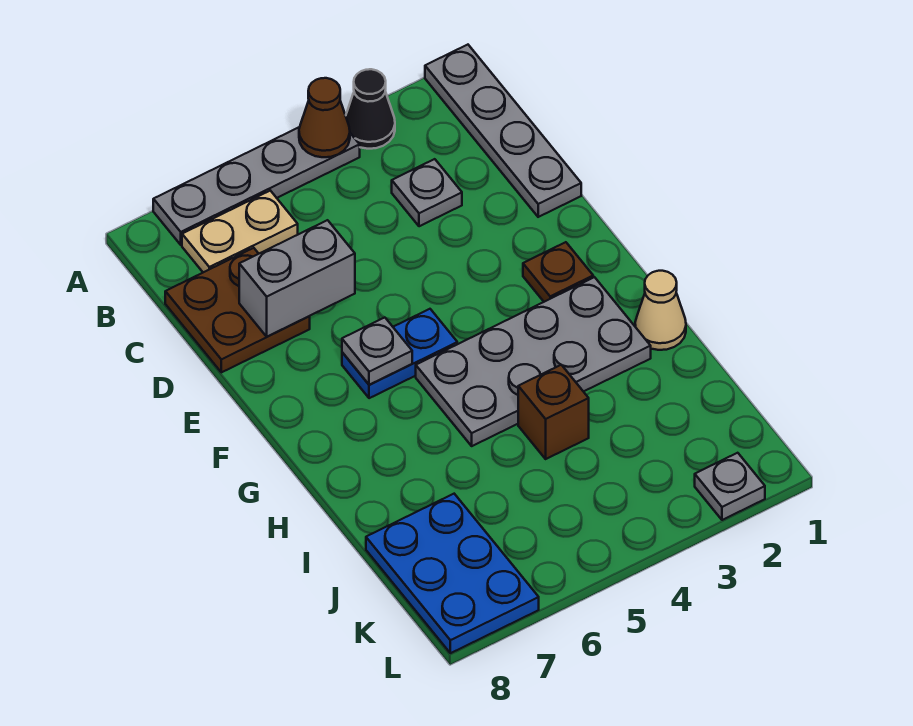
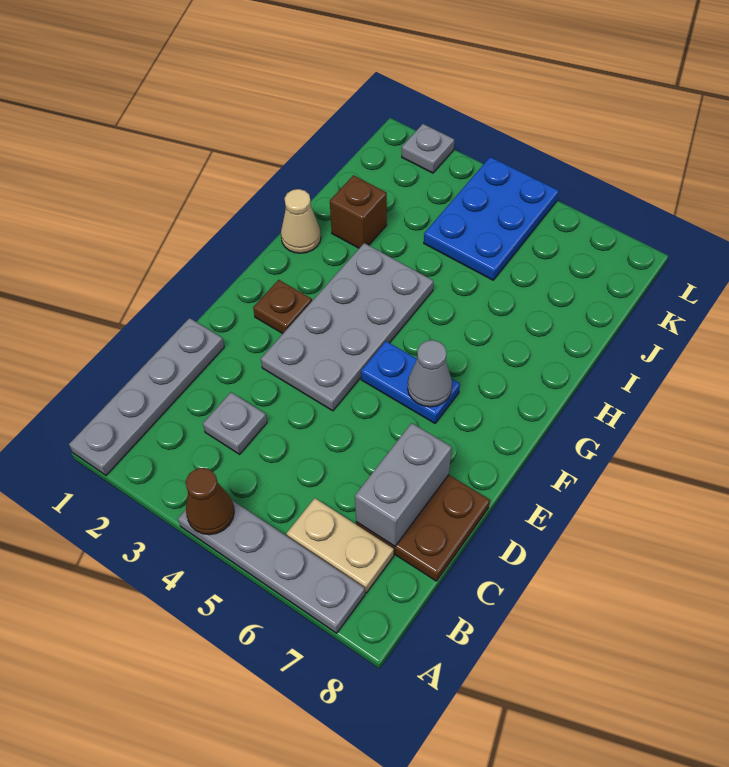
black cone A3 level 1 -> none
grey brick D6:D7 level 2 -> grey brick C7:D7 level 2
grey plate F6 level 2 -> grey cone F6 level 2
grey plate G2:H5 level 1 -> grey plate E3:H4 level 1
brown brick I4 level 1 -> brown brick I2 level 1
blue plate J7:L8 level 1 -> blue plate J4:L5 level 1

